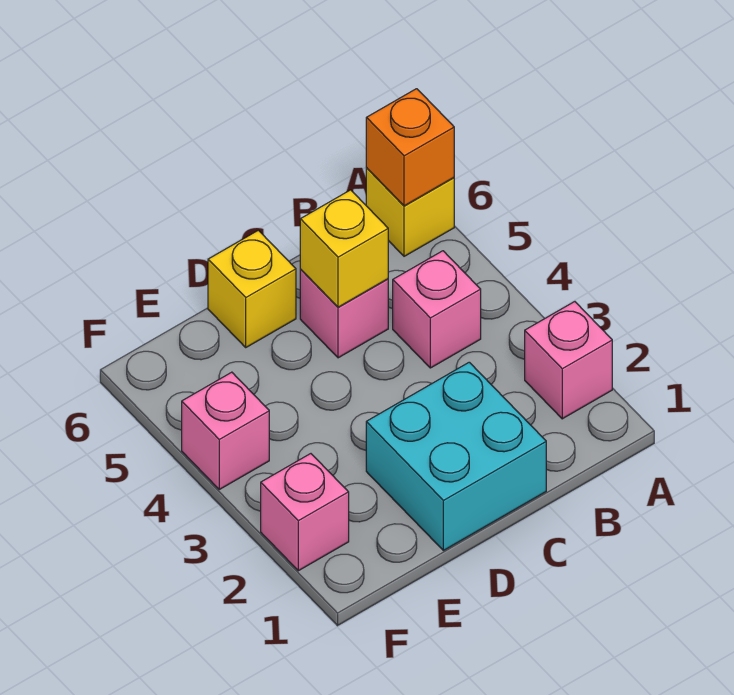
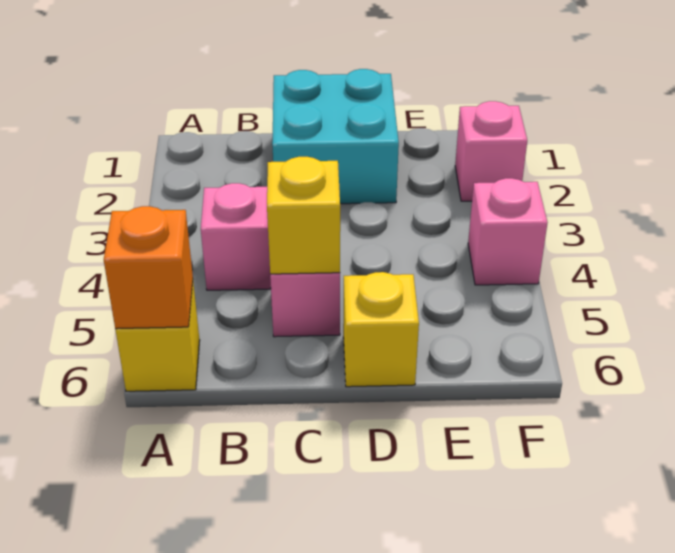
pink brick A2 level 1 -> none

